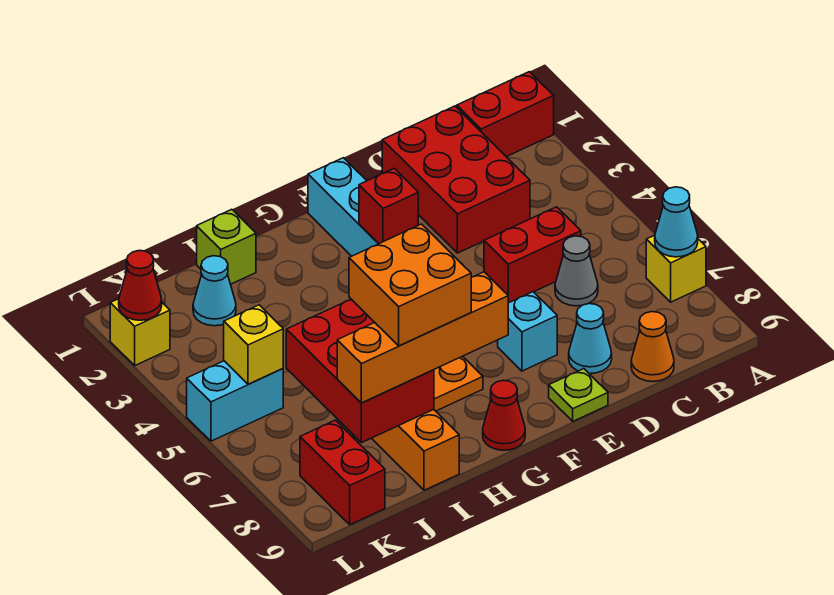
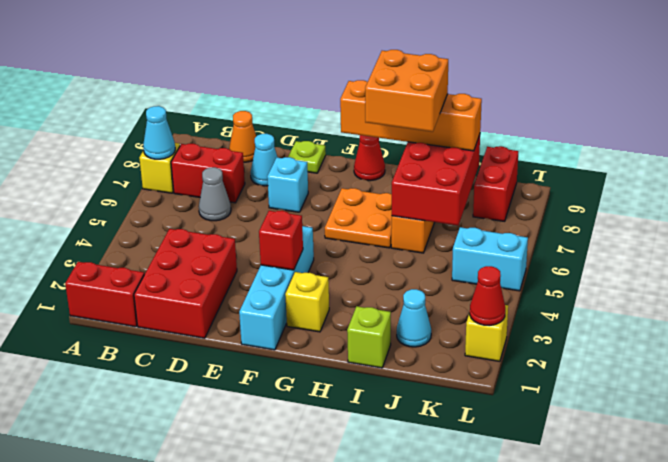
red brick C5:D5 level 1 -> red brick B7:C7 level 1
yellow brick K5 level 2 -> yellow brick G2 level 1

